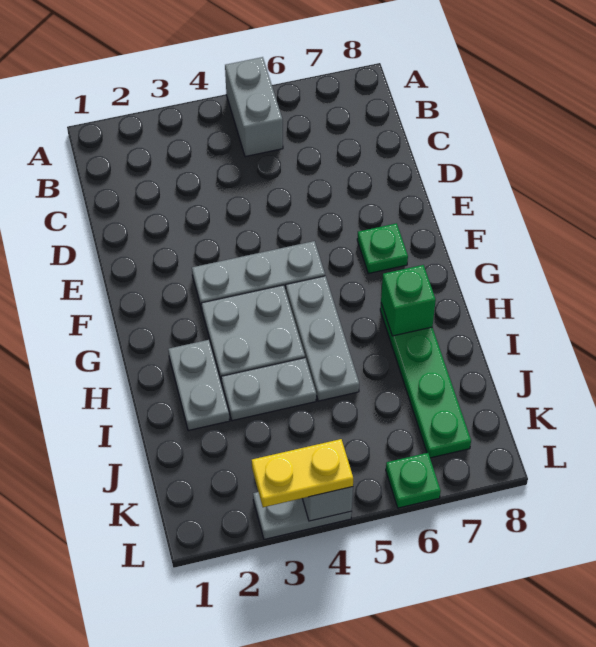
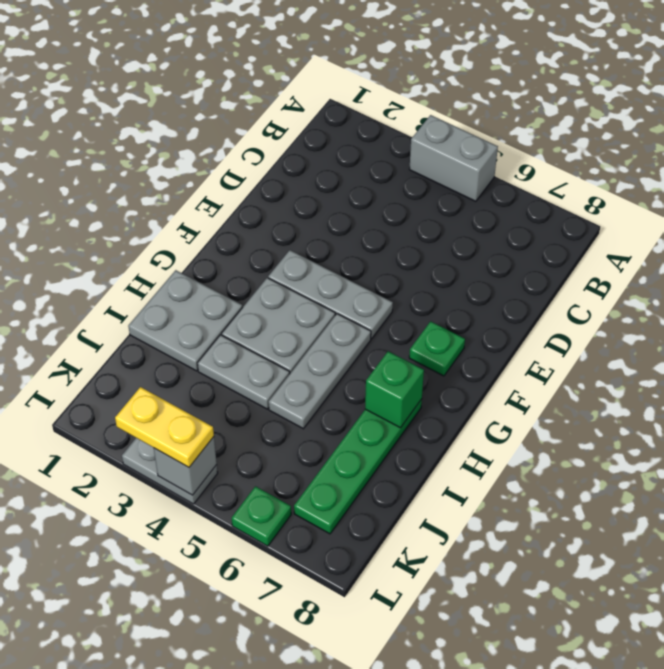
grey brick A5:B5 level 1 -> grey brick A4:A5 level 1
grey plate H2:I2 level 1 -> grey plate H1:I2 level 1

